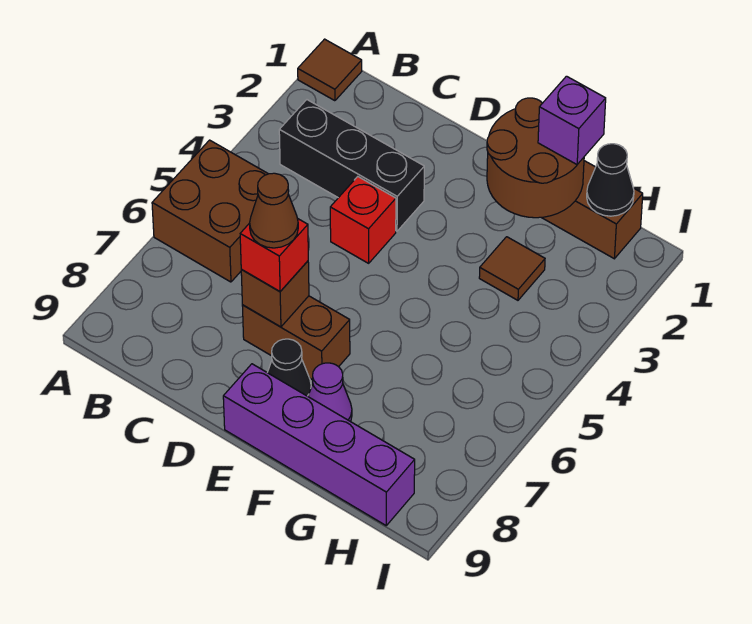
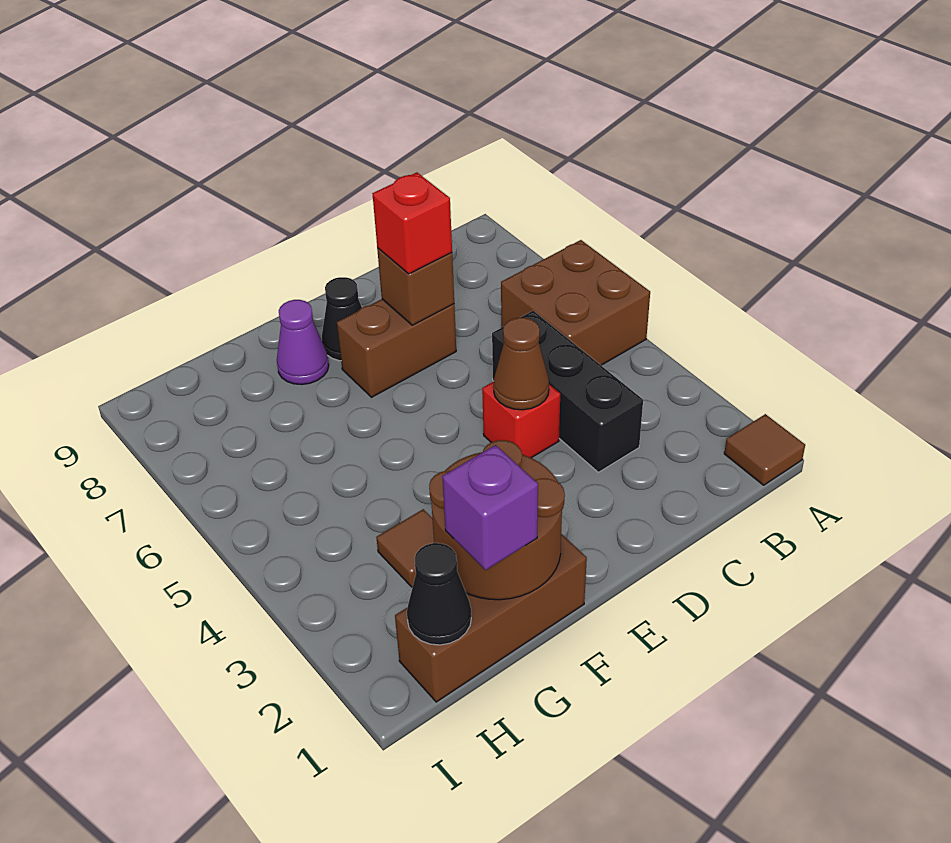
black brick B3:D3 level 1 -> black brick C3:C5 level 1
brown cone D7 level 4 -> brown cone D4 level 2
purple brick E9:H9 level 1 -> none

